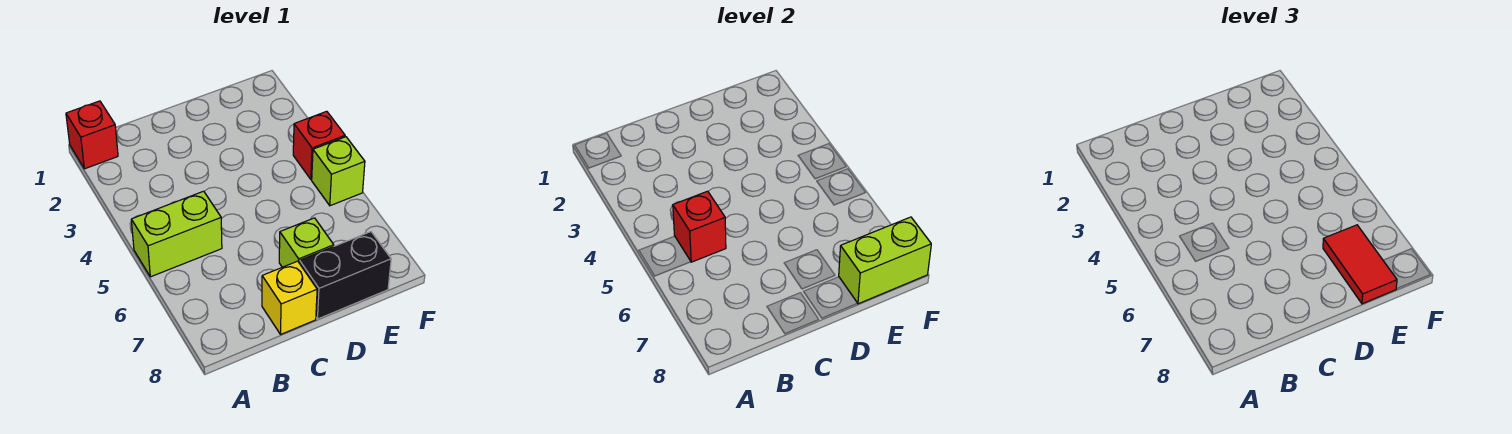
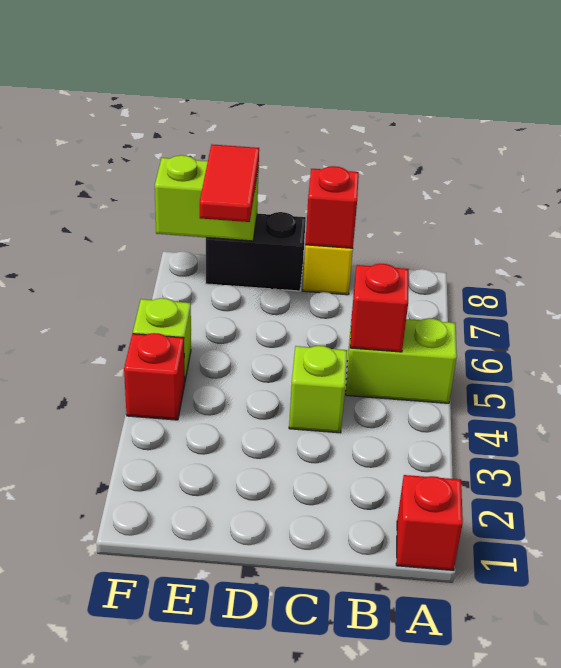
none -> red brick C8 level 2
lime brick D7 level 1 -> lime brick C4 level 1

